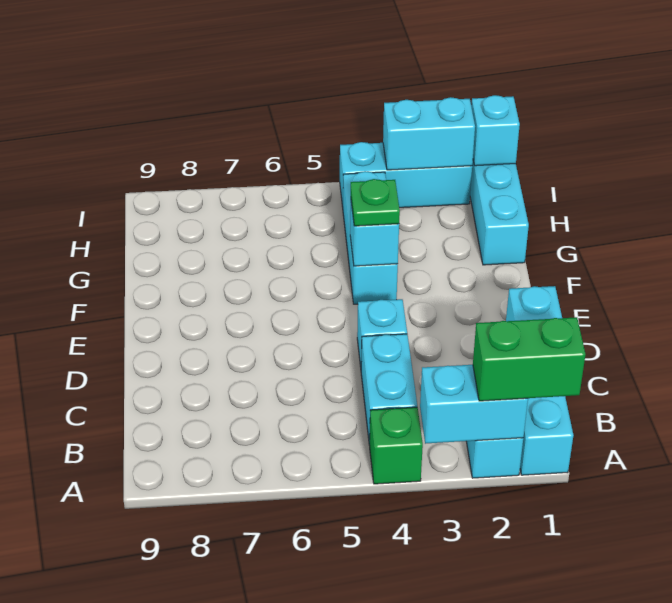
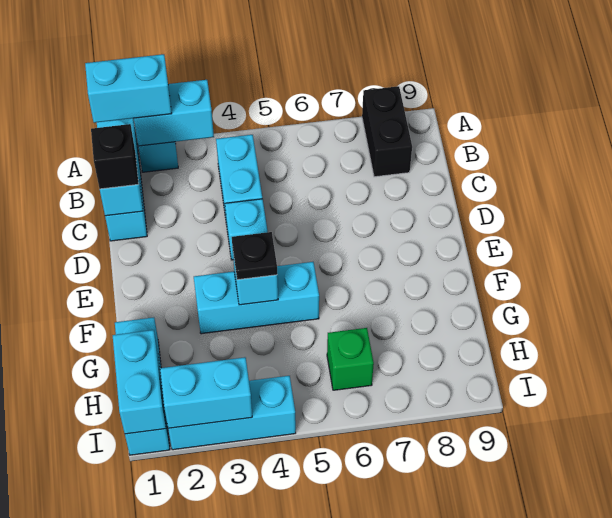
green brick A1:A2 level 3 -> cyan brick A1:A2 level 3
green brick A4 level 1 -> green brick H6 level 1
none -> black brick A8:B8 level 1
none -> black brick C1 level 3
cyan brick F4:H4 level 1 -> cyan brick F3:F5 level 1
green plate F4 level 3 -> black plate F4 level 3
cyan brick I1 level 2 -> cyan brick H1:I1 level 2

